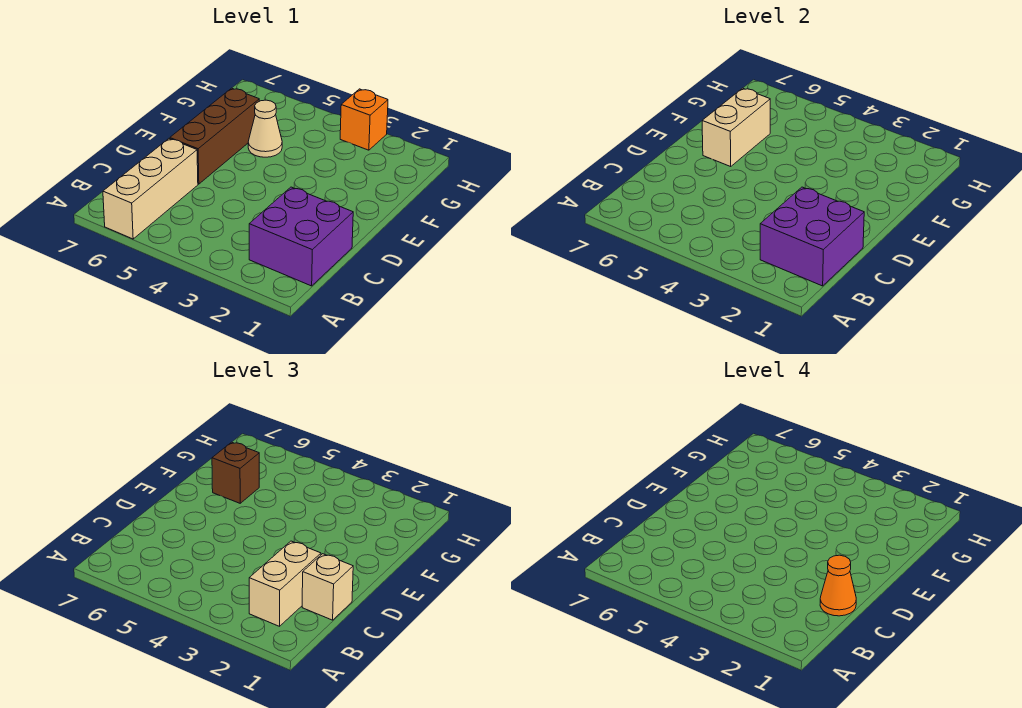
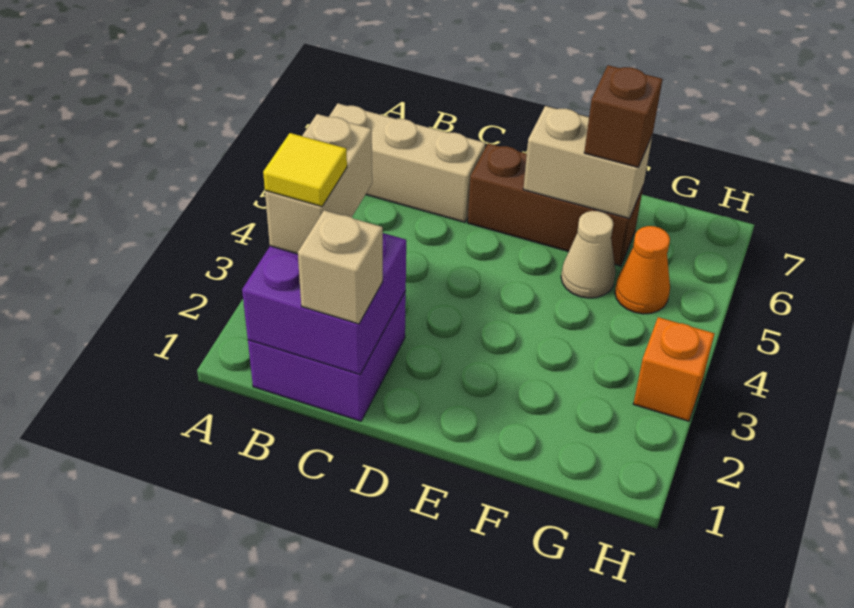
tan brick B2:C2 level 3 -> tan brick B2:B3 level 3
none -> yellow tile B2 level 4
orange cone C1 level 4 -> orange cone G5 level 1

